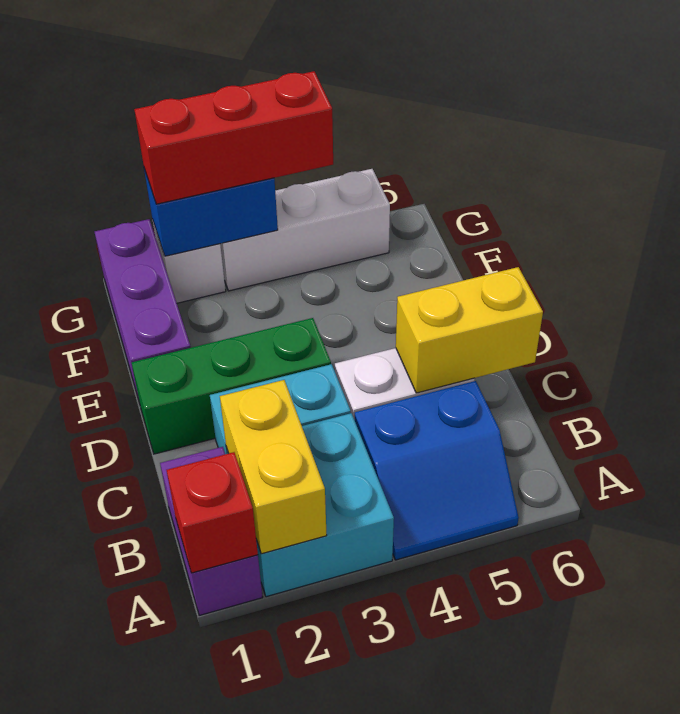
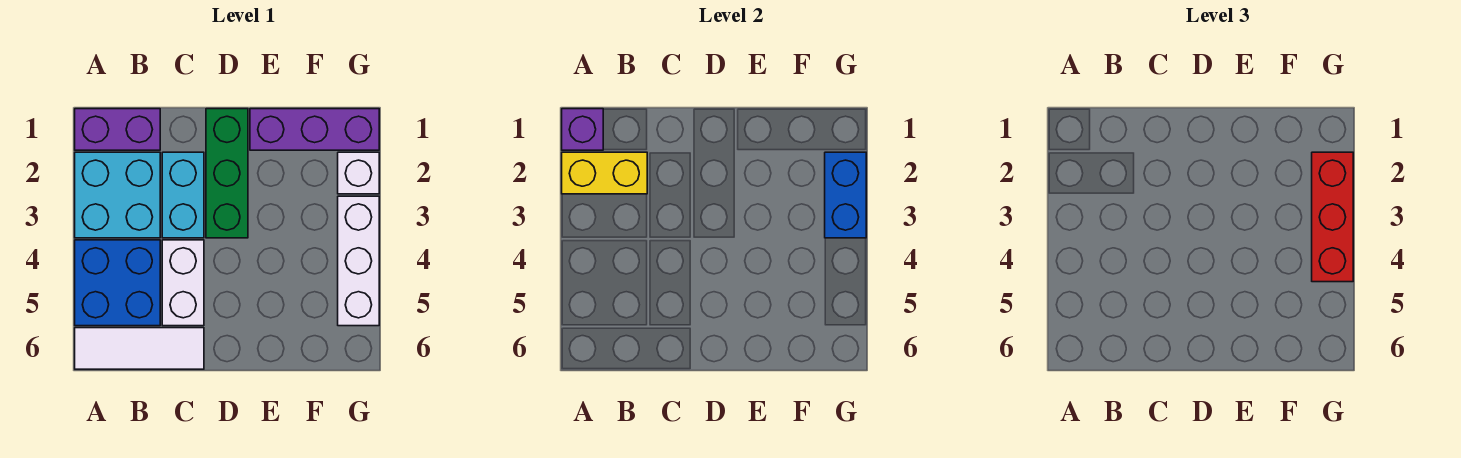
red brick A1 level 2 -> purple brick A1 level 2
blue slope A4:B5 level 1 top B -> blue brick A4:B5 level 1
none -> white tile A6:C6 level 1
yellow brick C5:C6 level 2 -> none

